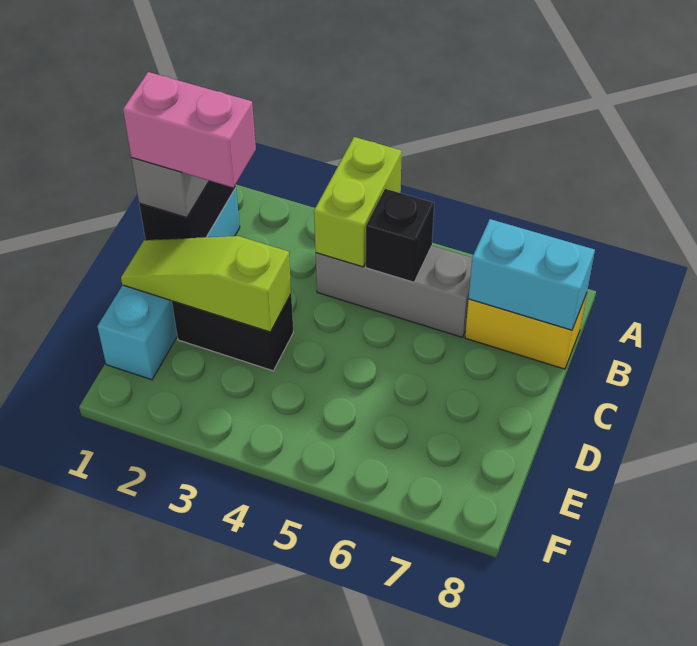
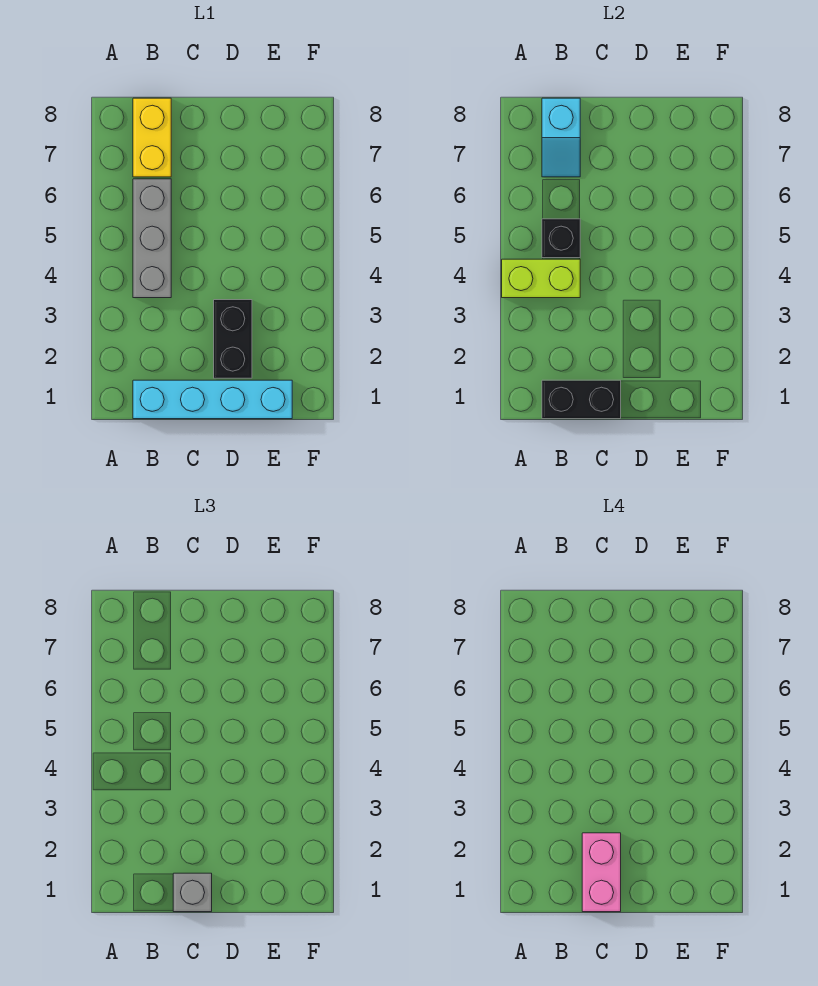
cyan brick B7:B8 level 2 -> cyan slope B7:B8 level 2 top 8
lime slope D1:D3 level 2 top 3 -> none

